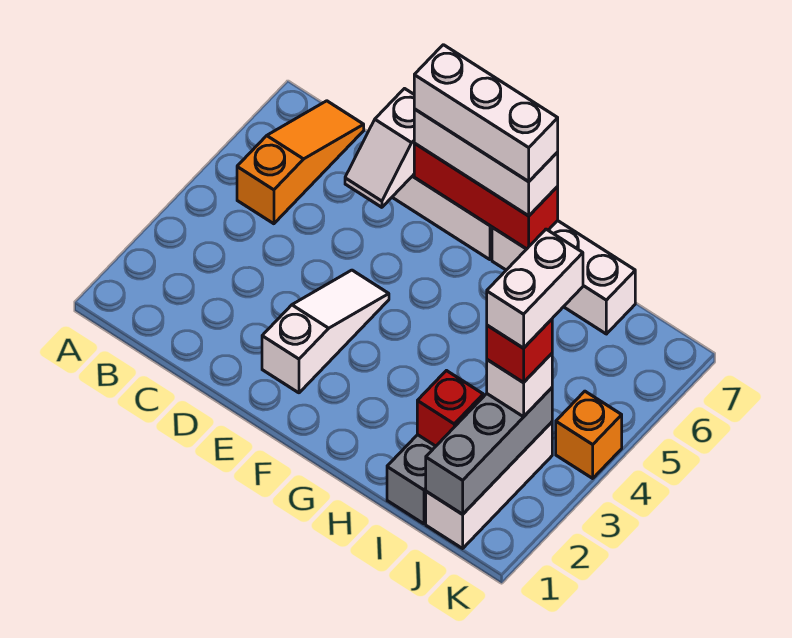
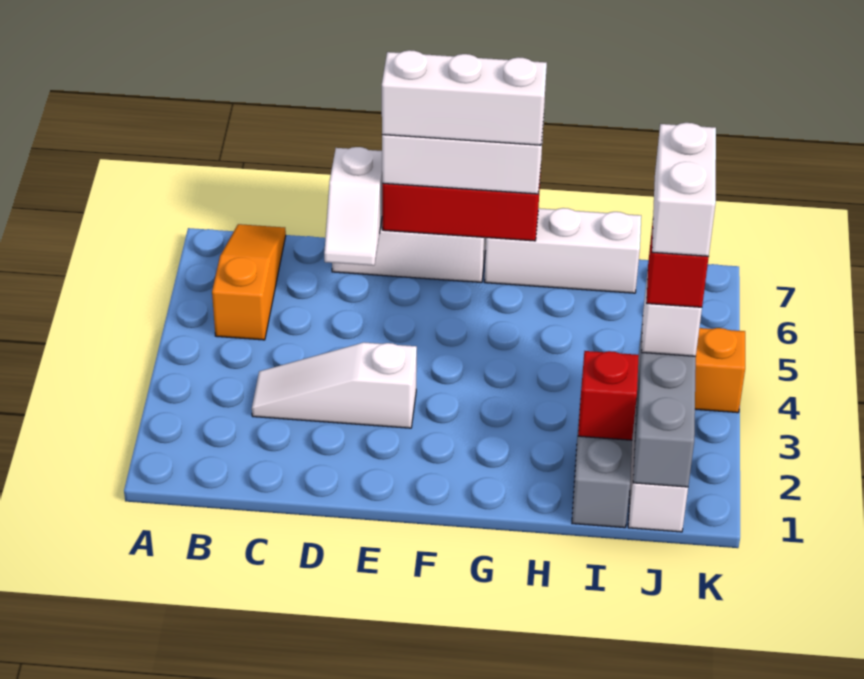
white slope E2:E4 level 1 top 2 -> white slope C3:E3 level 1 top E

